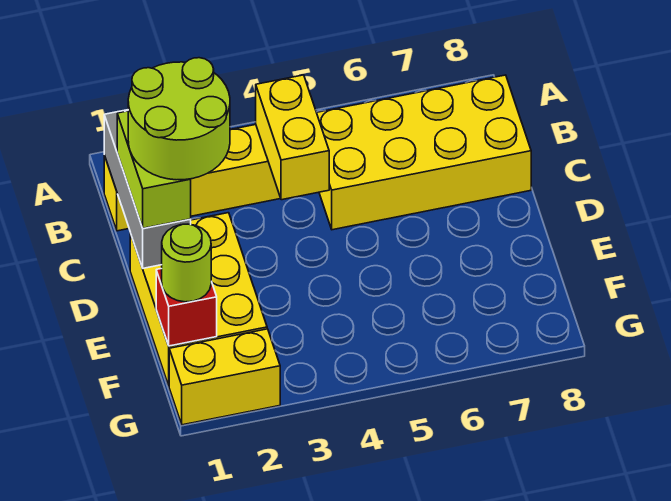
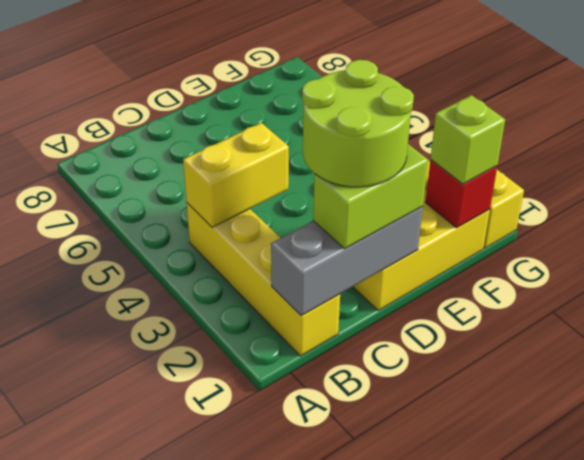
yellow brick B5:C8 level 1 -> none
lime round brick F1 level 3 -> lime brick F1 level 3

